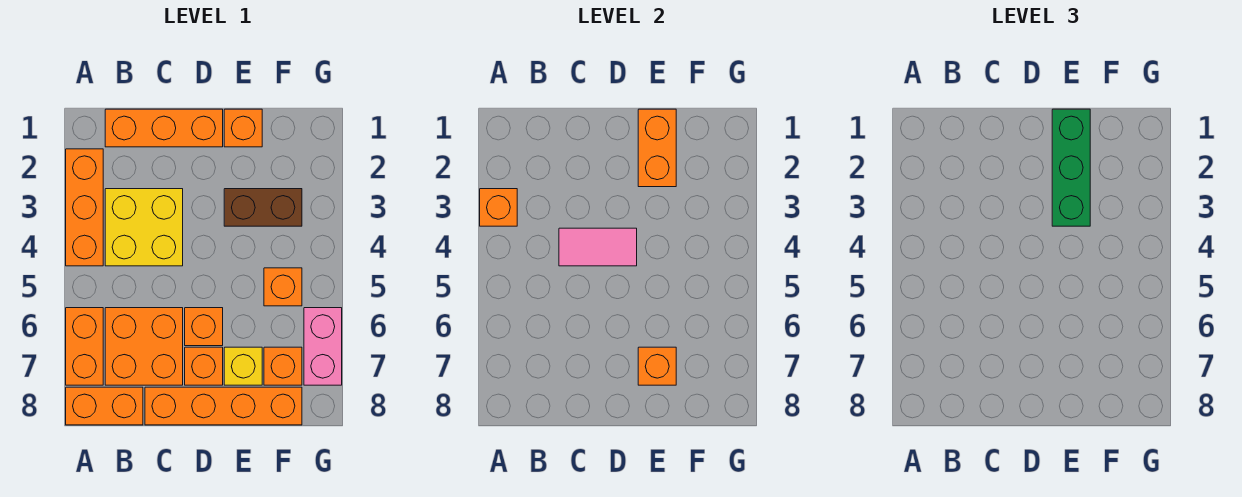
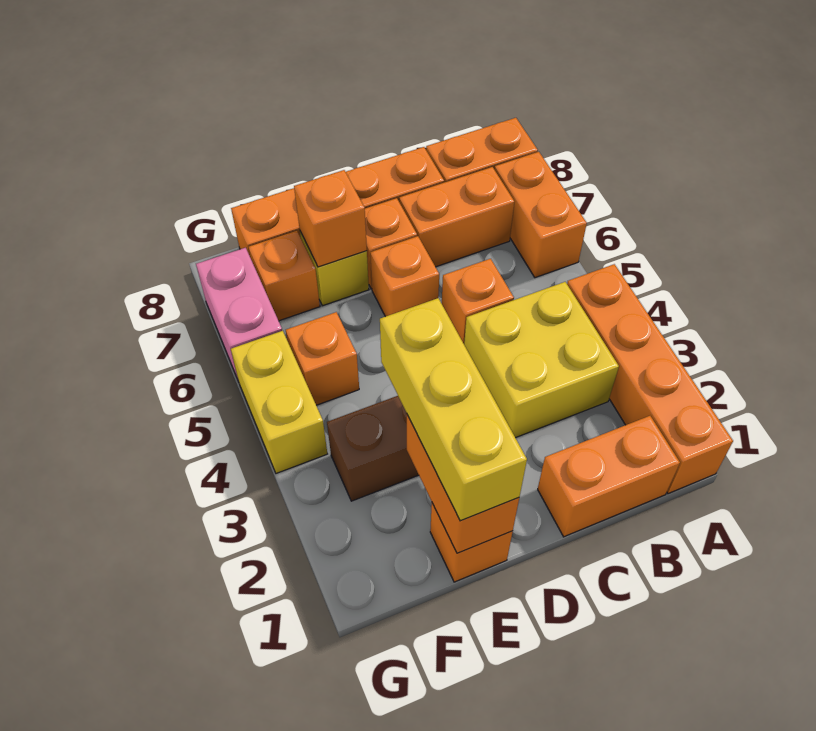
orange brick A2:A4 level 1 -> orange brick A1:A4 level 1
orange brick A3 level 2 -> orange brick C5 level 1
orange brick B1:D1 level 1 -> orange brick B1:C1 level 1
orange brick B6:C7 level 1 -> orange brick B7:C7 level 1
pink tile C4:D4 level 2 -> none
green brick E1:E3 level 3 -> yellow brick E1:E3 level 3
none -> yellow brick G4:G5 level 1

